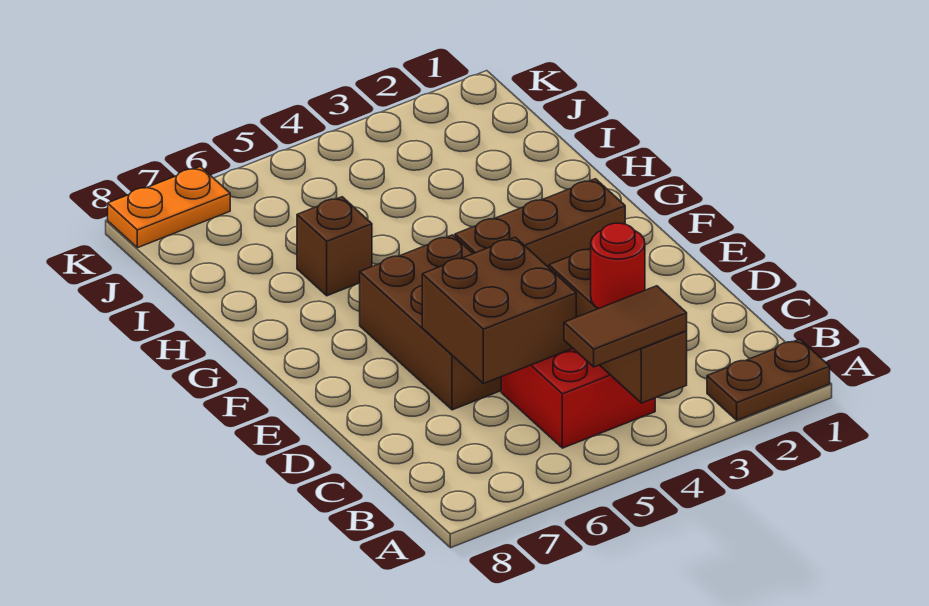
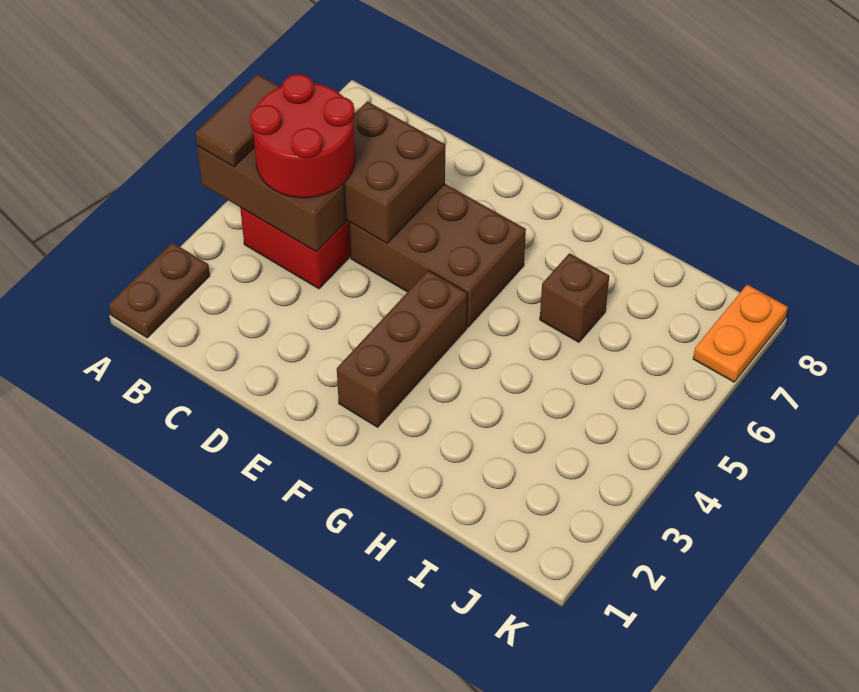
red round brick B4 level 3 -> red round brick B4:C5 level 3

